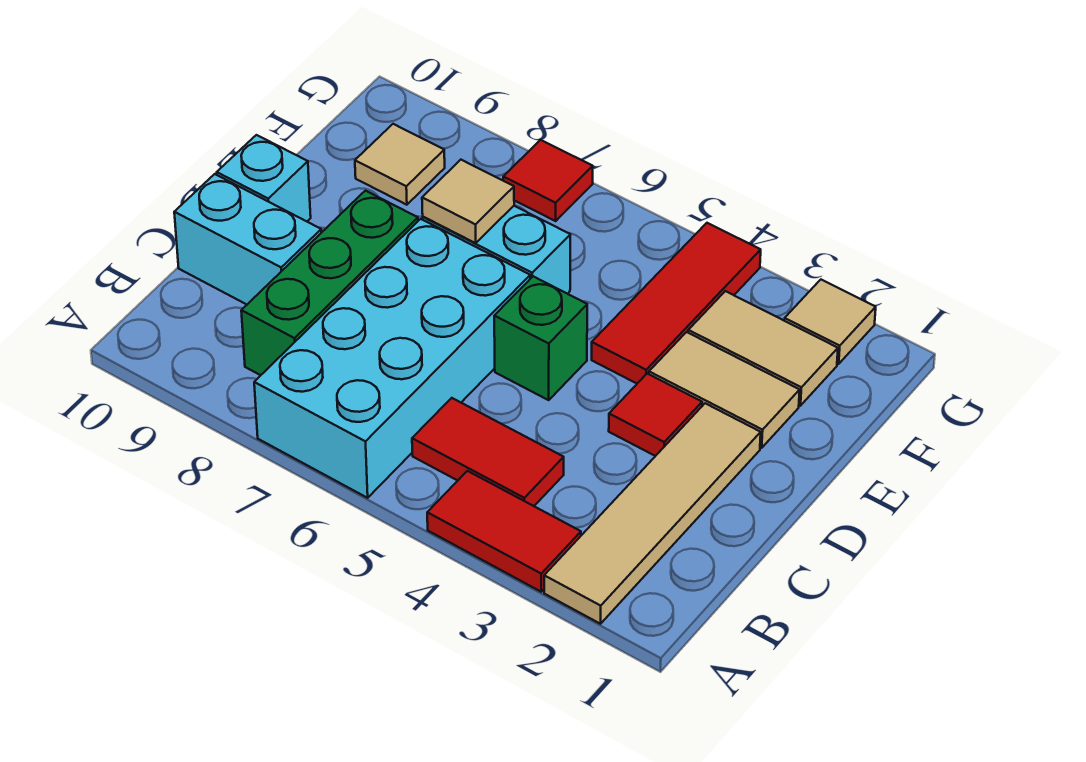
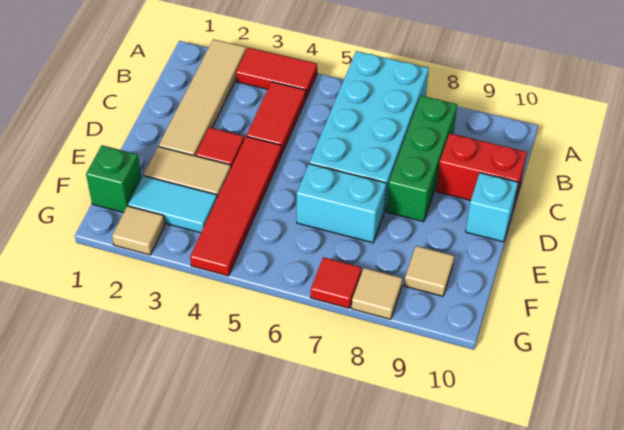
red tile B4:B5 level 1 -> red tile B4:C4 level 1
cyan brick C9:C10 level 1 -> red brick C9:C10 level 1
green brick D5 level 1 -> green brick F1 level 1
red tile E4:G4 level 1 -> red tile D4:G4 level 1
tan tile E7 level 2 -> tan tile G8 level 1
tan tile F2:F3 level 1 -> cyan tile F2:F3 level 1

